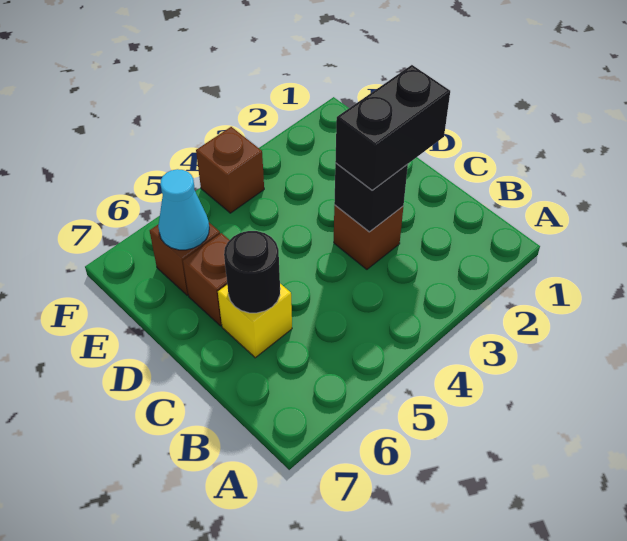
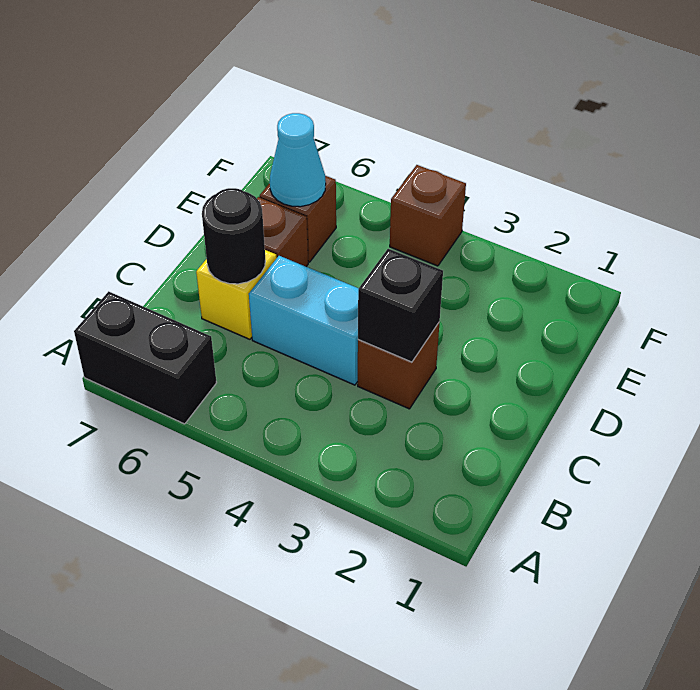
black brick C2:C3 level 3 -> black brick A6:A7 level 1
none -> cyan brick C4:C5 level 1

